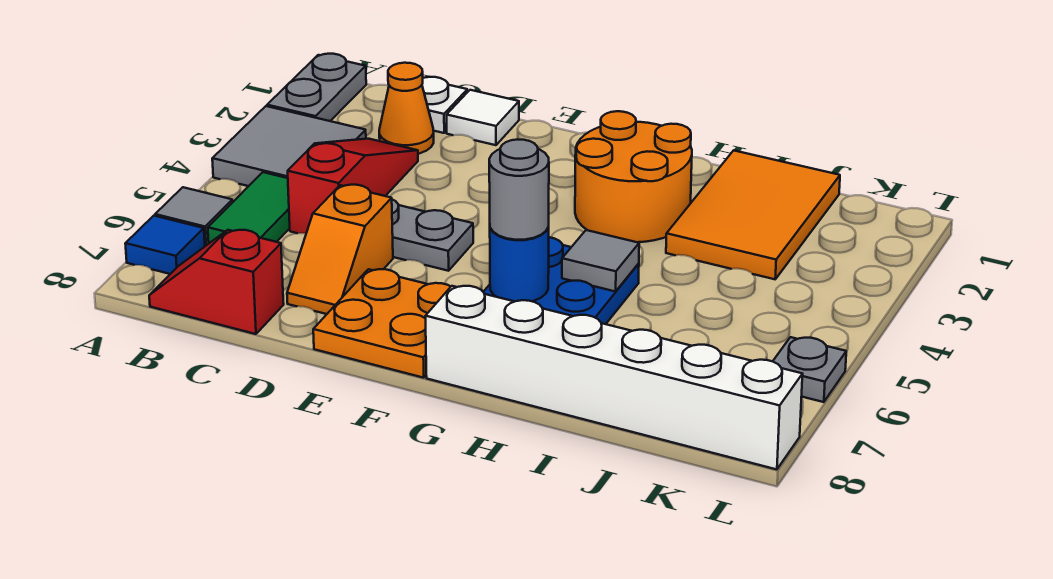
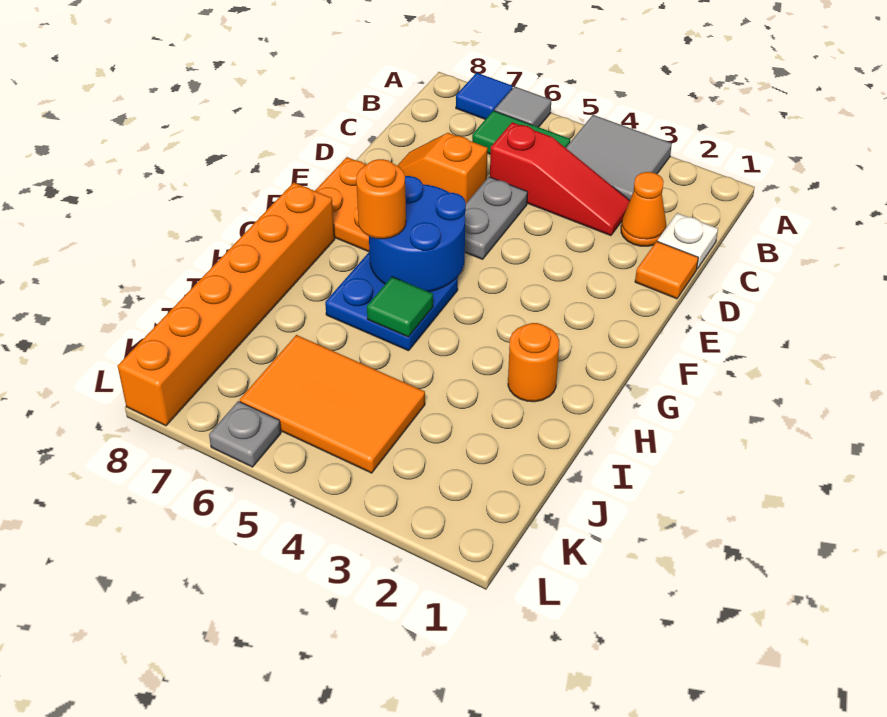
grey plate A1:A2 level 1 -> none
red slope B8:C8 level 1 top C -> none
white tile D1 level 1 -> orange tile D1 level 1
orange round brick G2:H3 level 1 -> orange round brick H2 level 1
blue round brick G6 level 2 -> blue round brick F5:G6 level 2
grey round brick G6 level 3 -> orange round brick G6 level 3
white brick G8:L8 level 1 -> orange brick G8:L8 level 1
grey tile H5 level 2 -> green tile H5 level 2
orange tile I1:J3 level 1 -> orange tile J4:K6 level 1

